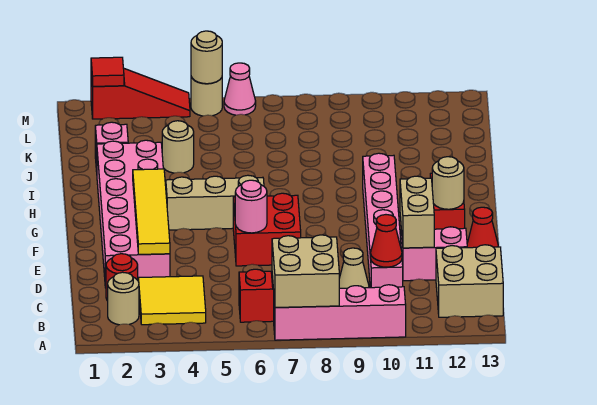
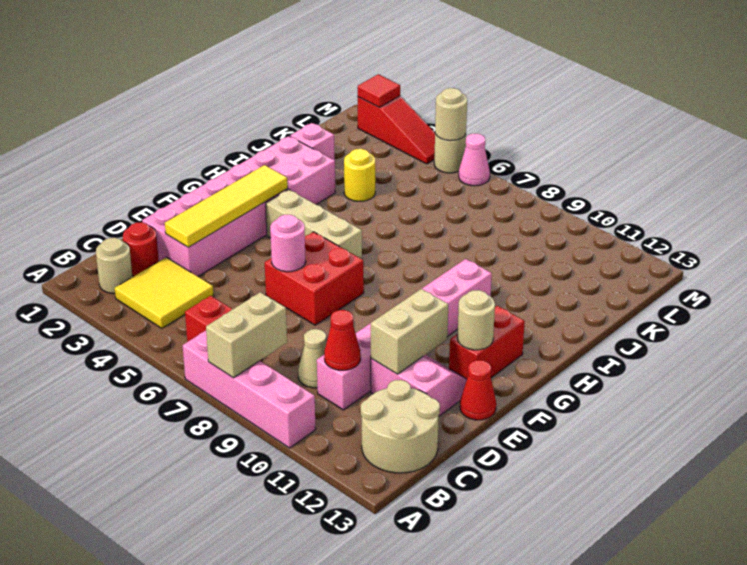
tan brick A7:B8 level 2 -> tan brick A8:B8 level 2
tan brick B12:C13 level 1 -> tan round brick B12:C13 level 1
tan round brick J4 level 1 -> yellow round brick J4 level 1

